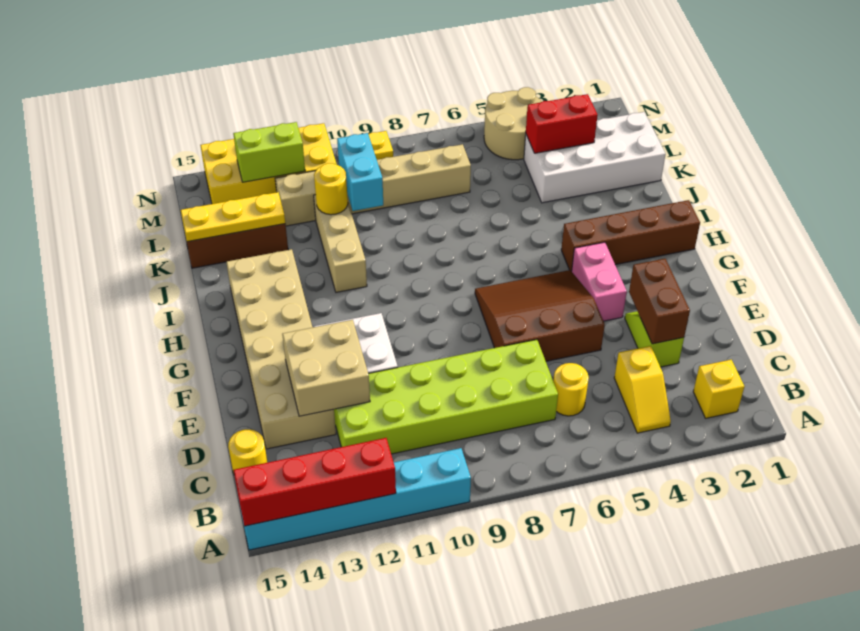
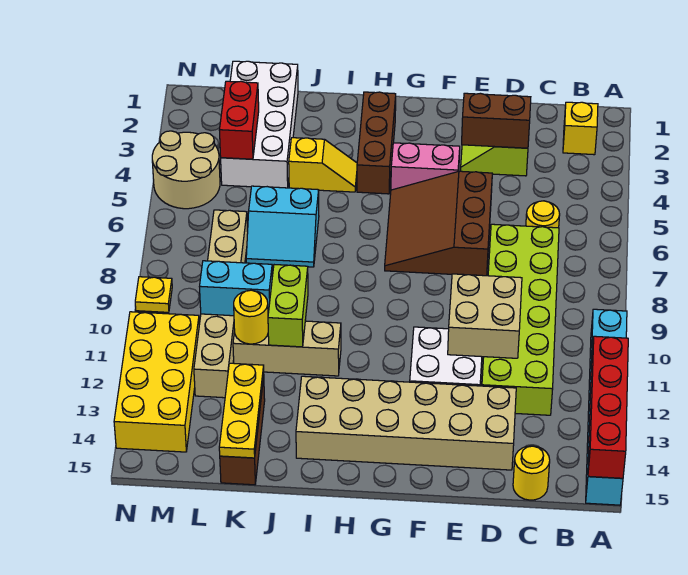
yellow slope B4:C4 level 1 top C -> yellow slope I4:J4 level 1 top J
tan brick D12:E13 level 2 -> tan brick D10:E11 level 2
brown brick H1:H4 level 1 -> brown brick H2:H4 level 1
none -> cyan slope J6:K7 level 1 top 6
lime brick M12:M13 level 2 -> lime brick J10:J11 level 2

